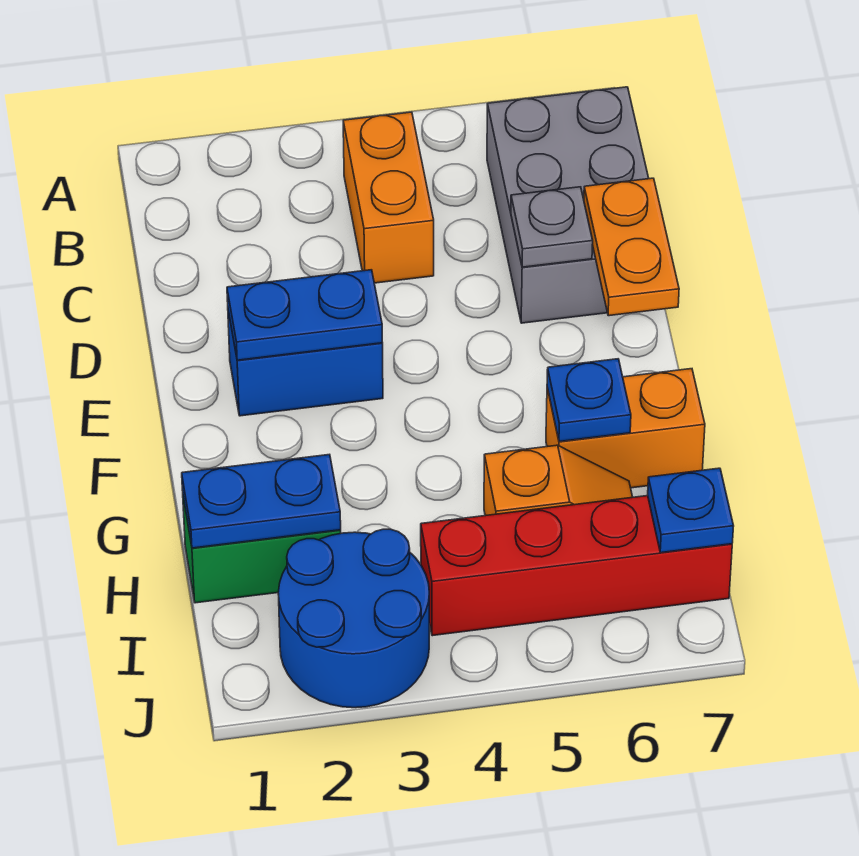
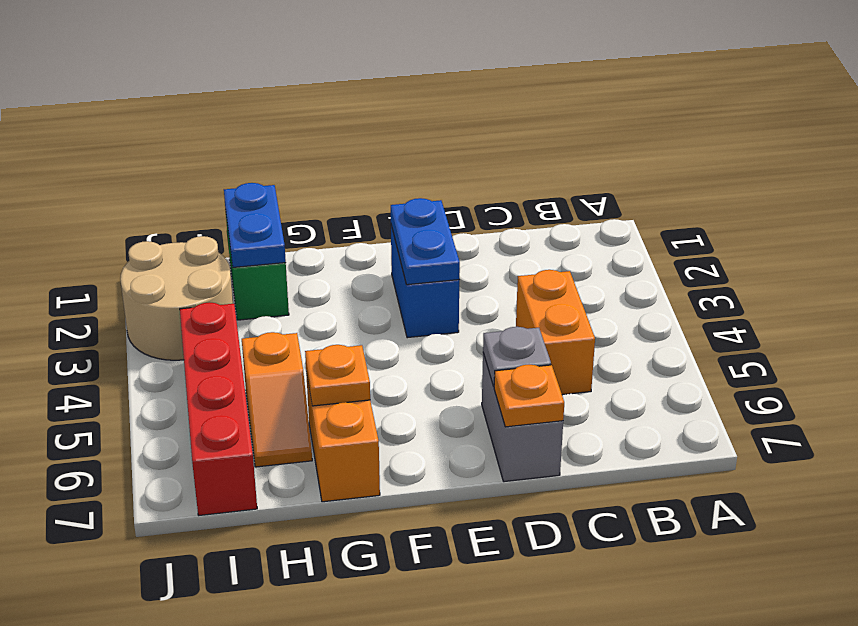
orange brick B4:C4 level 1 -> orange brick C4:C5 level 1
grey brick B6:D7 level 1 -> grey brick D6:D7 level 1
orange plate D7:E7 level 2 -> orange plate D7 level 2
blue plate G6 level 2 -> orange plate G6 level 2
blue round brick I2:J3 level 1 -> tan round brick I2:J3 level 1
blue plate I7 level 2 -> none

